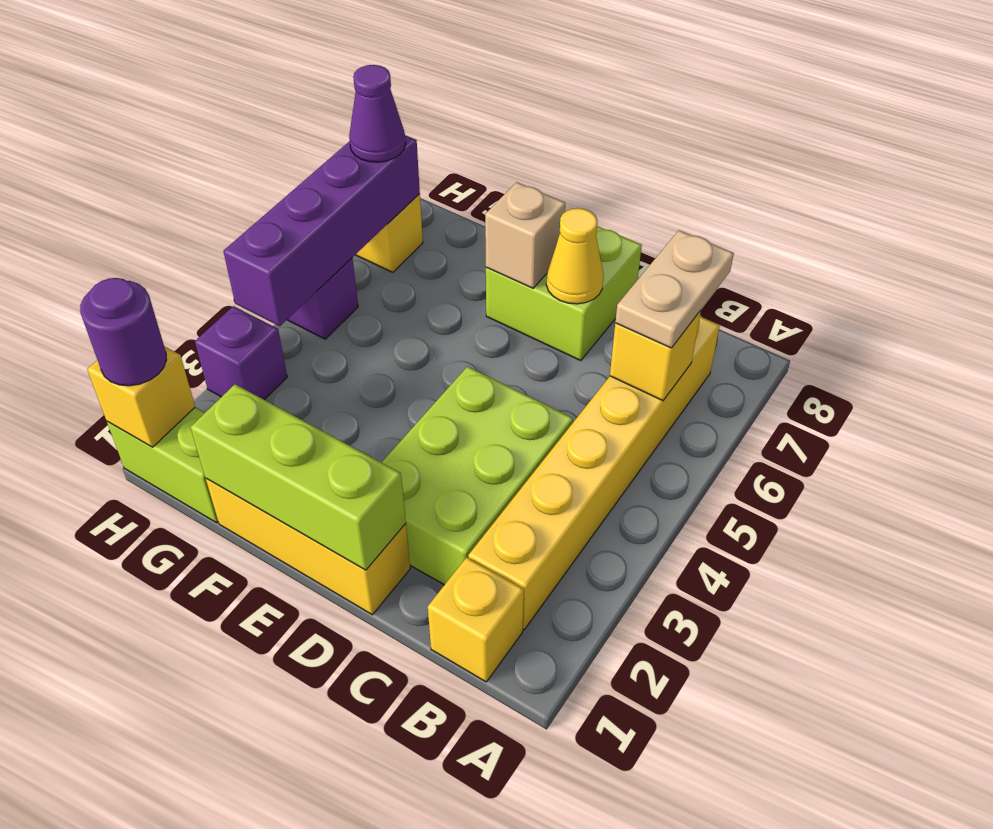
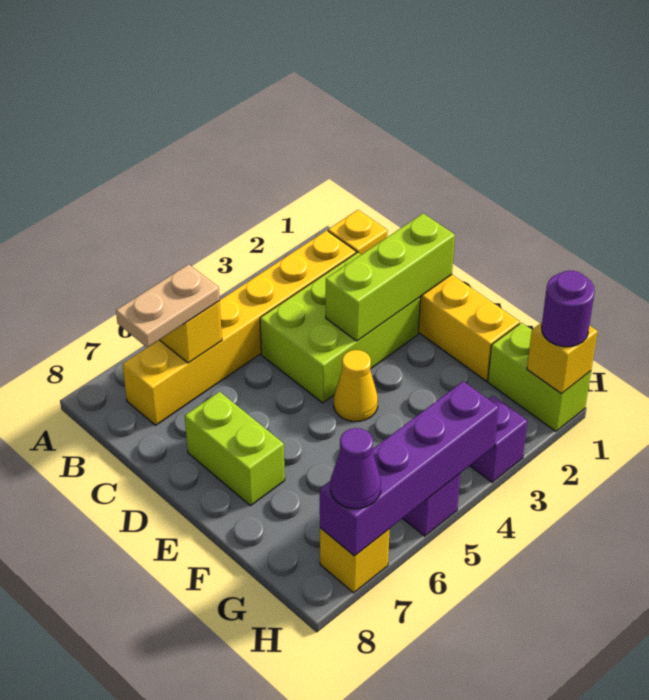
lime brick D1:F1 level 2 -> lime brick D1:D3 level 2
lime brick D7:E8 level 1 -> lime brick D7:E7 level 1
yellow cone D7 level 2 -> yellow cone E4 level 1
tan brick E7 level 2 -> none

